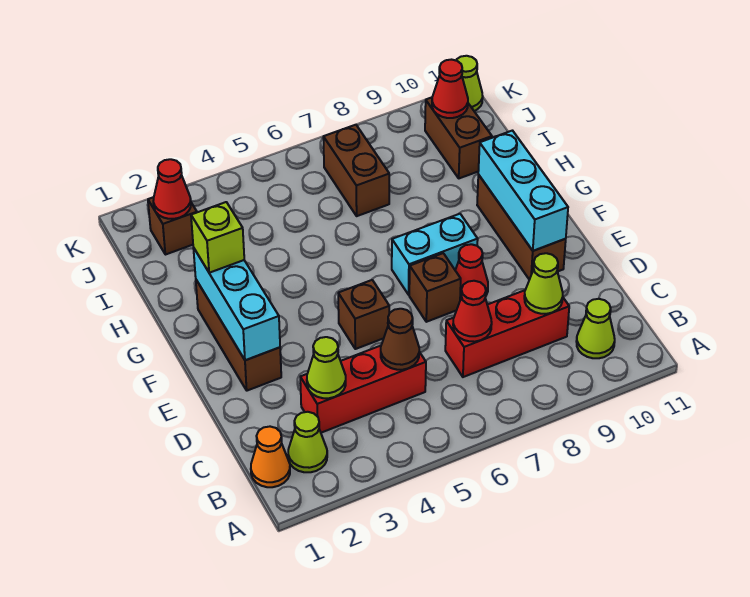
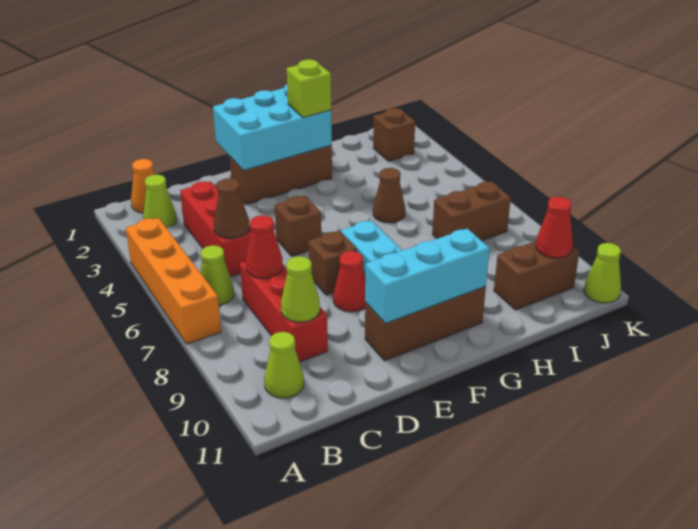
none -> orange brick A4:A7 level 1
lime cone C3 level 2 -> lime cone B6 level 1
cyan brick E2:G2 level 2 -> cyan brick E1:G2 level 2
none -> brown cone H5 level 1
red cone J2 level 2 -> none

